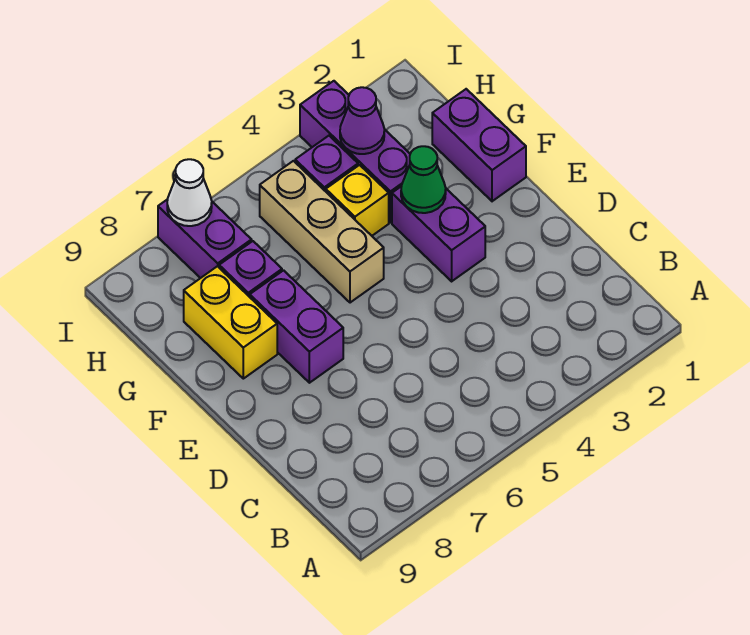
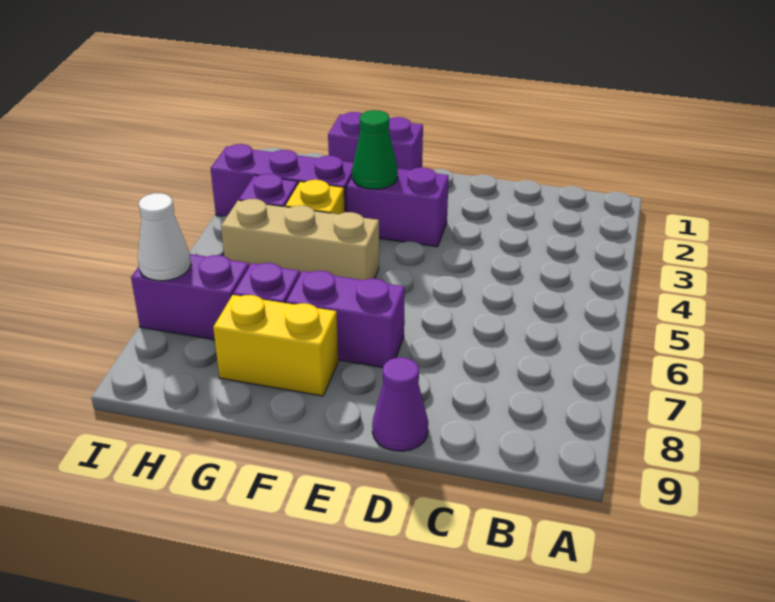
purple cone H3 level 2 -> purple cone D9 level 1

